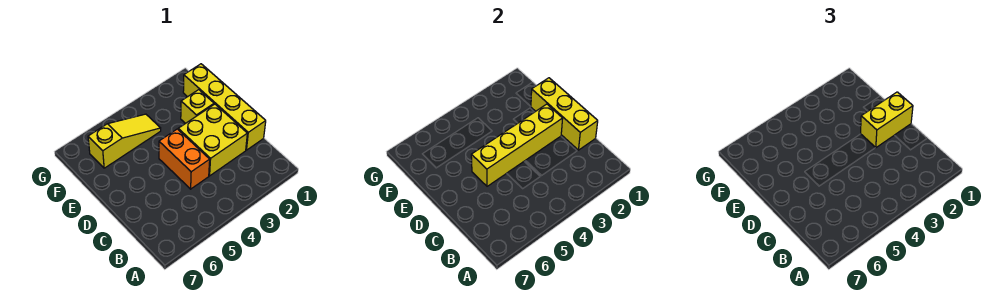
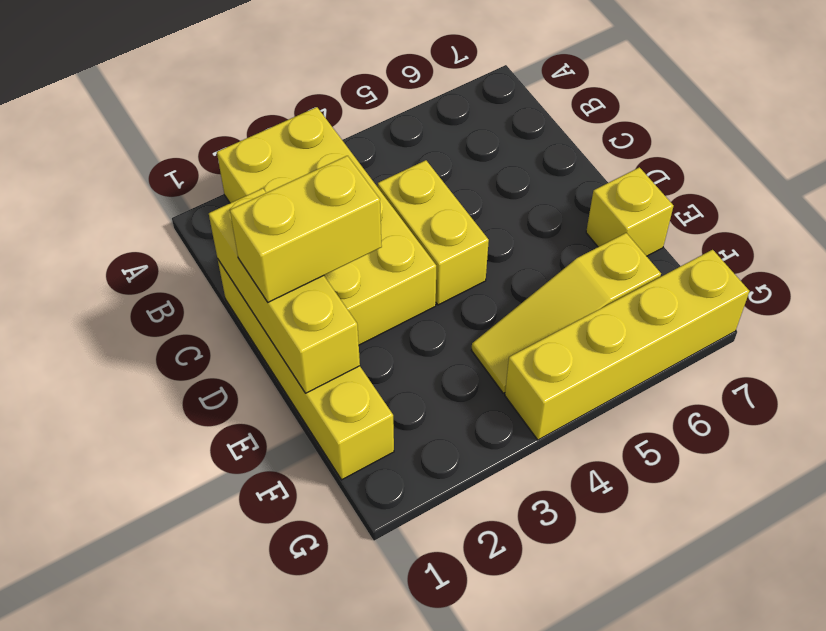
yellow brick C2:D3 level 1 -> yellow brick A2:D3 level 1
orange brick C4:D4 level 1 -> yellow brick C4:D4 level 1
yellow brick D2:D5 level 2 -> yellow brick G4:G7 level 1
yellow brick E2 level 1 -> yellow brick E7 level 1

